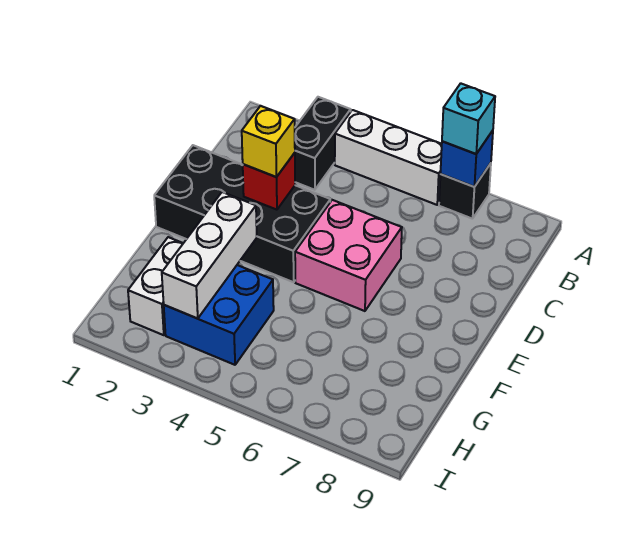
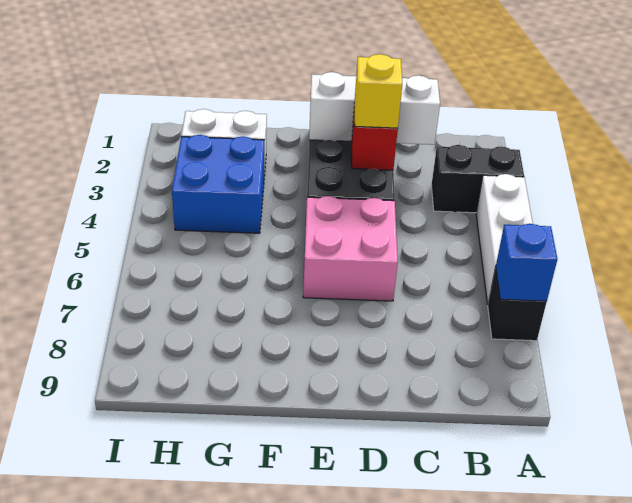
cyan brick A7 level 3 -> none
white brick F3:H3 level 2 -> white brick C2:E2 level 2

